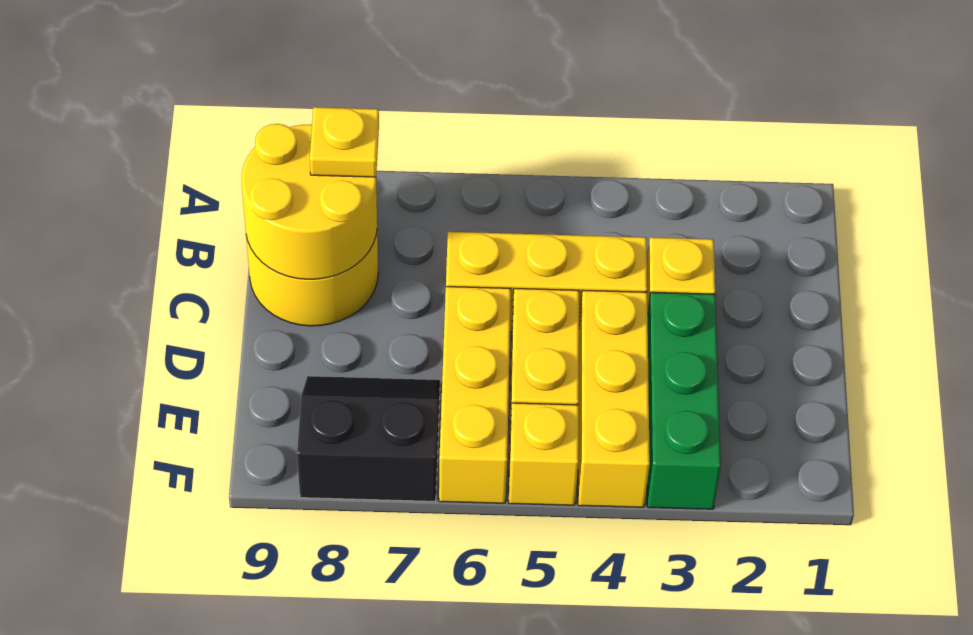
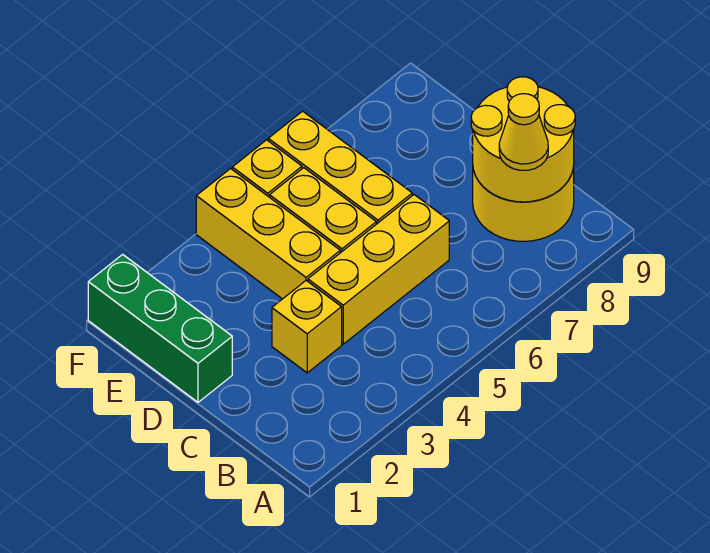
yellow plate B8 level 3 -> yellow cone B8 level 3
green brick D3:F3 level 1 -> green brick D1:F1 level 1
black slope E7:F8 level 1 top F -> none

